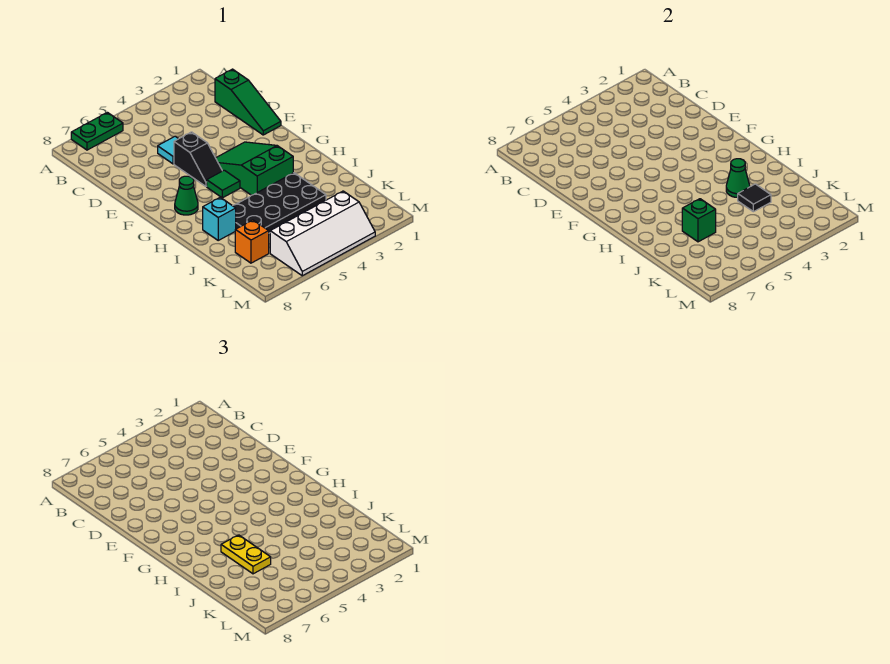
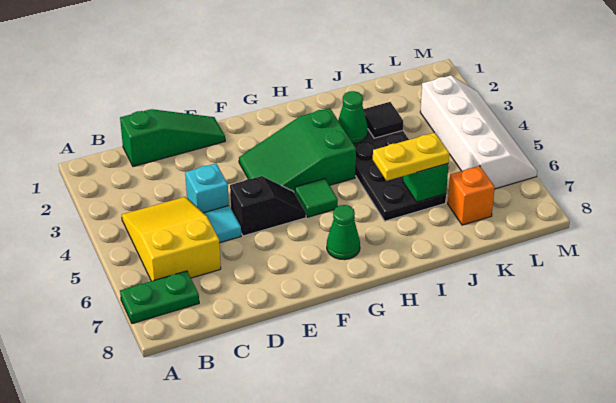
green plate A6:A7 level 1 -> green plate A7:B7 level 1
none -> yellow slope B4:C6 level 1 top 6
cyan brick I7 level 1 -> cyan brick D4 level 1

